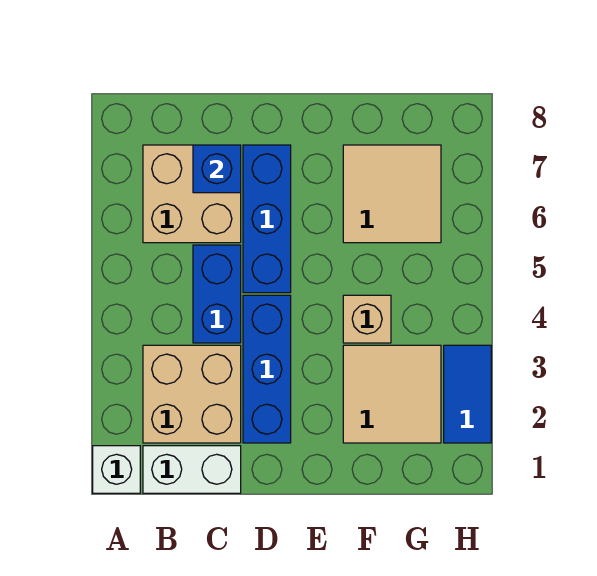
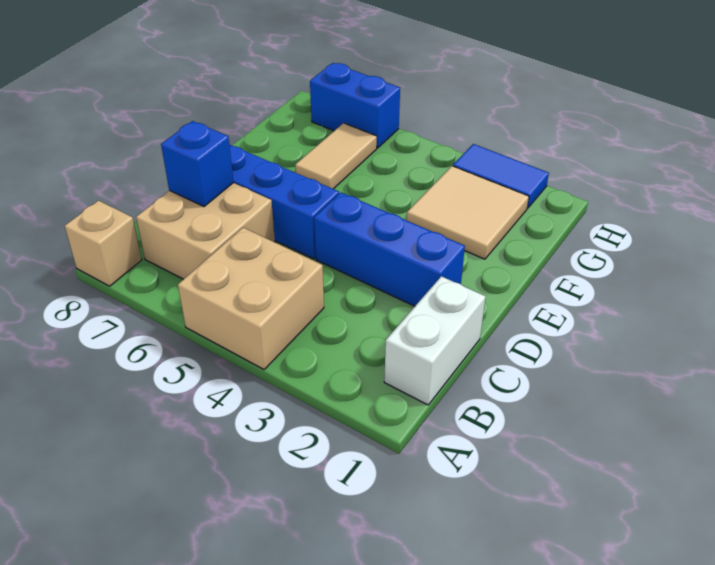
white brick A1 level 1 -> none
tan brick B2:C3 level 1 -> tan brick A4:B5 level 1
blue brick C4:C5 level 1 -> blue brick H6:H7 level 1
tan brick F4 level 1 -> tan brick A8 level 1
tan tile F6:G7 level 1 -> tan tile F6:G6 level 1

